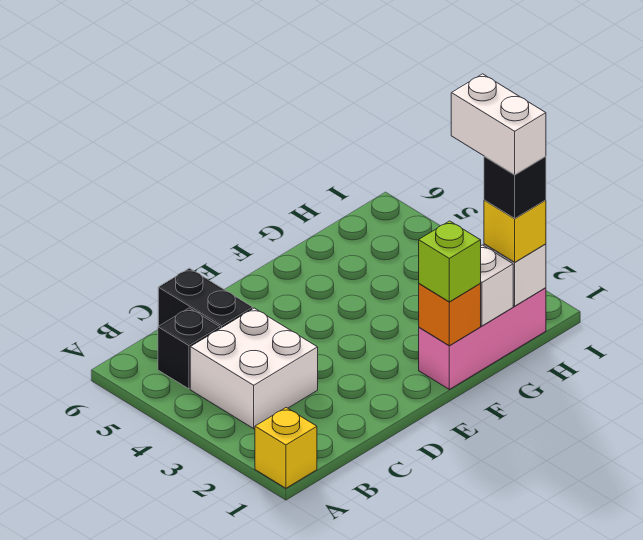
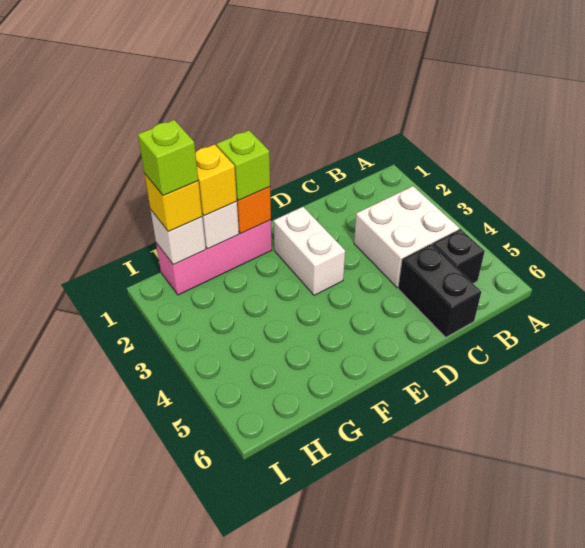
yellow brick A1 level 1 -> yellow brick G1 level 3
black brick H1 level 4 -> lime brick H1 level 4
white brick H1:H2 level 5 -> white brick E2:E3 level 1

